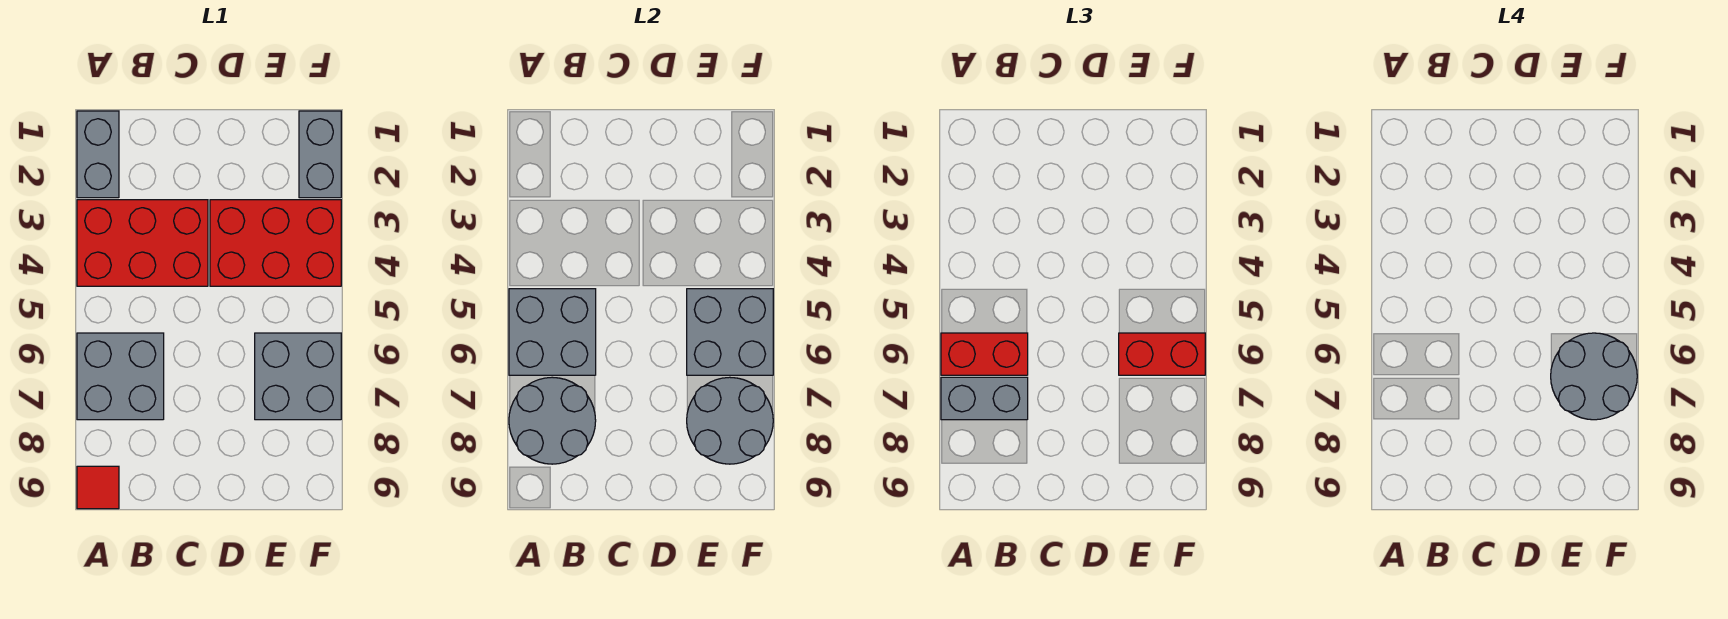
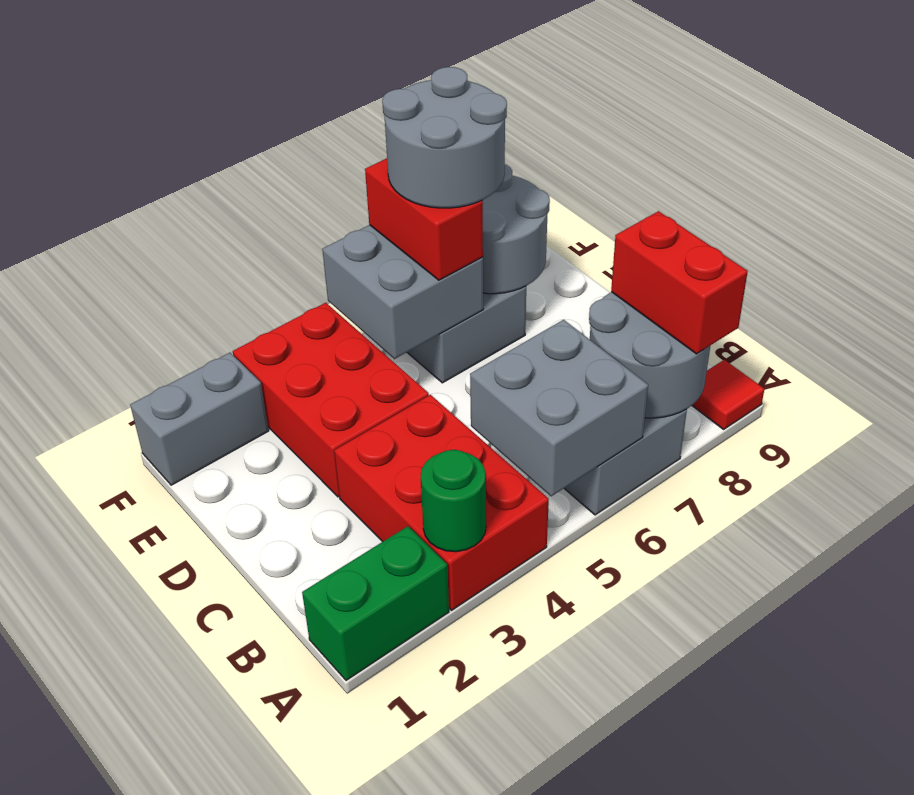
grey brick A1:A2 level 1 -> green brick A1:A2 level 1
none -> green round brick A3 level 2
red brick A6:B6 level 3 -> red brick A8:B8 level 3
grey brick A7:B7 level 3 -> none

